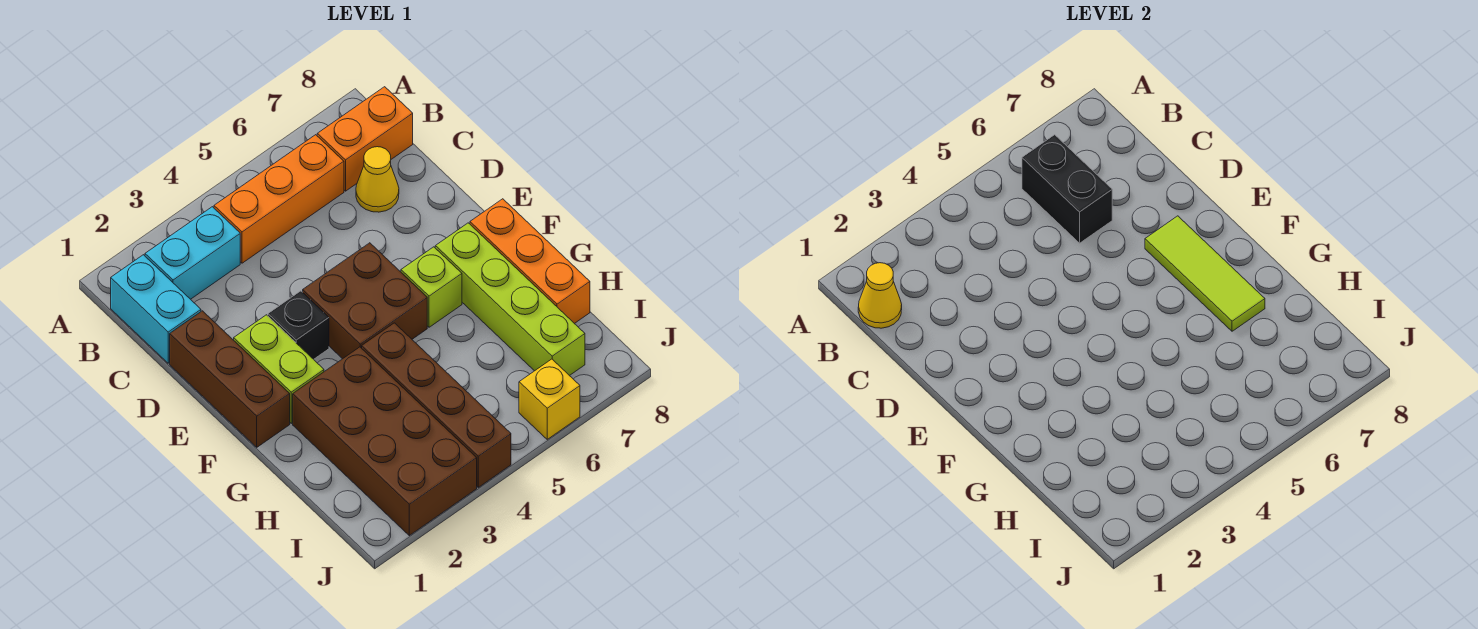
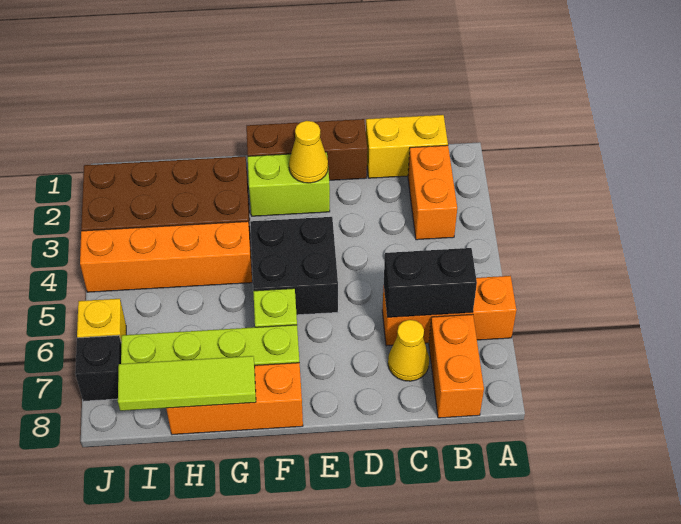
cyan brick B1:C1 level 1 -> yellow brick B1:C1 level 1
yellow cone B1 level 2 -> yellow cone E2 level 2
cyan brick B2:B3 level 1 -> orange brick B2:B3 level 1
orange brick B4:B6 level 1 -> orange brick A6:C6 level 1
black brick E3 level 1 -> black brick J7 level 1
brown brick E4:F5 level 1 -> black brick E4:F5 level 1
lime tile E7:G7 level 2 -> lime tile G8:I8 level 2
brown brick G4:J4 level 1 -> orange brick G4:J4 level 1

